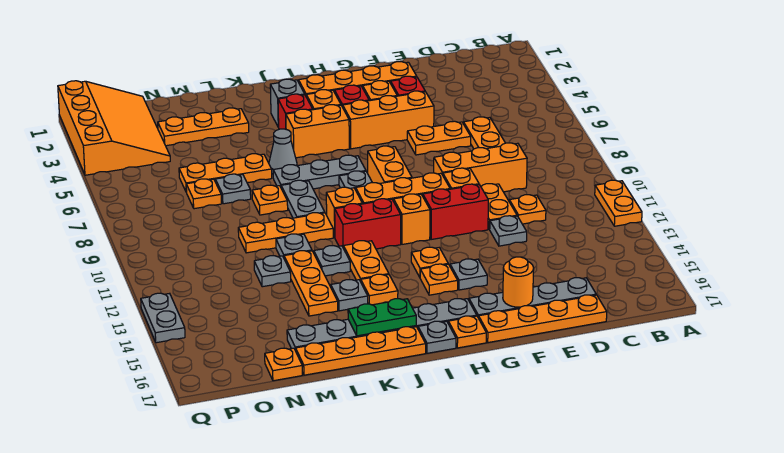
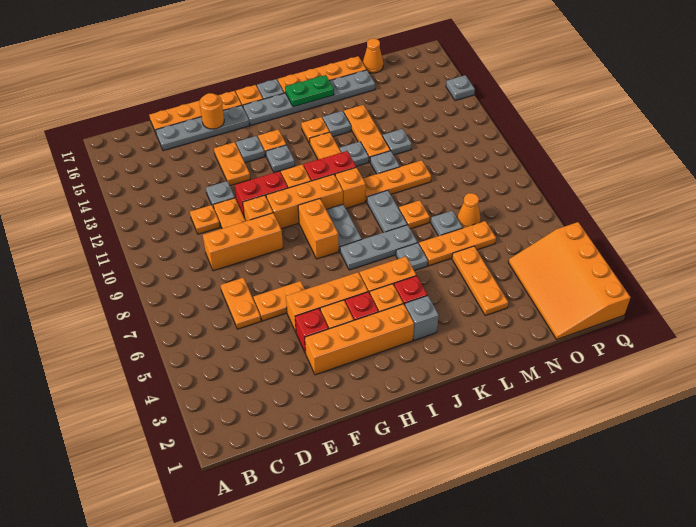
orange plate A11:A12 level 1 -> orange plate F13:F14 level 1
orange plate H13 level 1 -> grey plate H13 level 1
grey cone K6 level 1 -> grey plate K6 level 1
orange plate L3:N3 level 1 -> orange plate M3:M5 level 1
orange plate N7 level 1 -> orange cone N7 level 1
orange plate N17 level 1 -> orange cone N17 level 1
grey plate Q13:Q14 level 1 -> grey plate Q14 level 1

